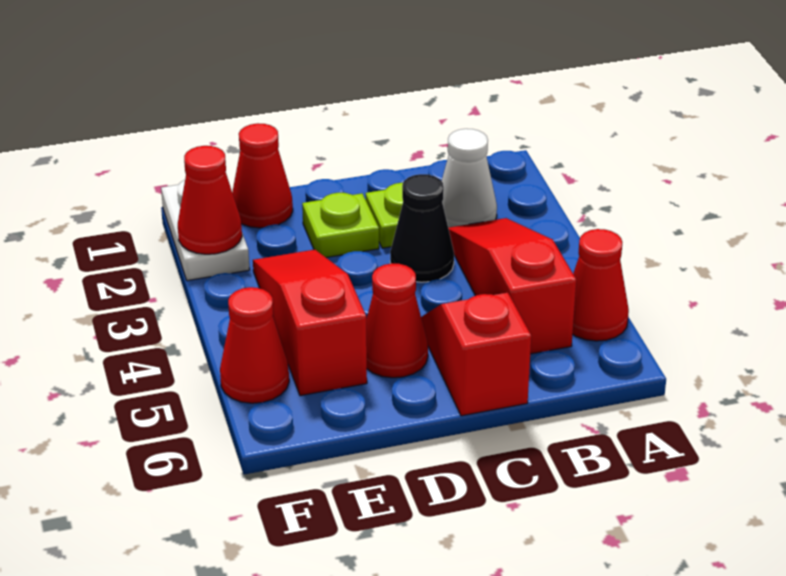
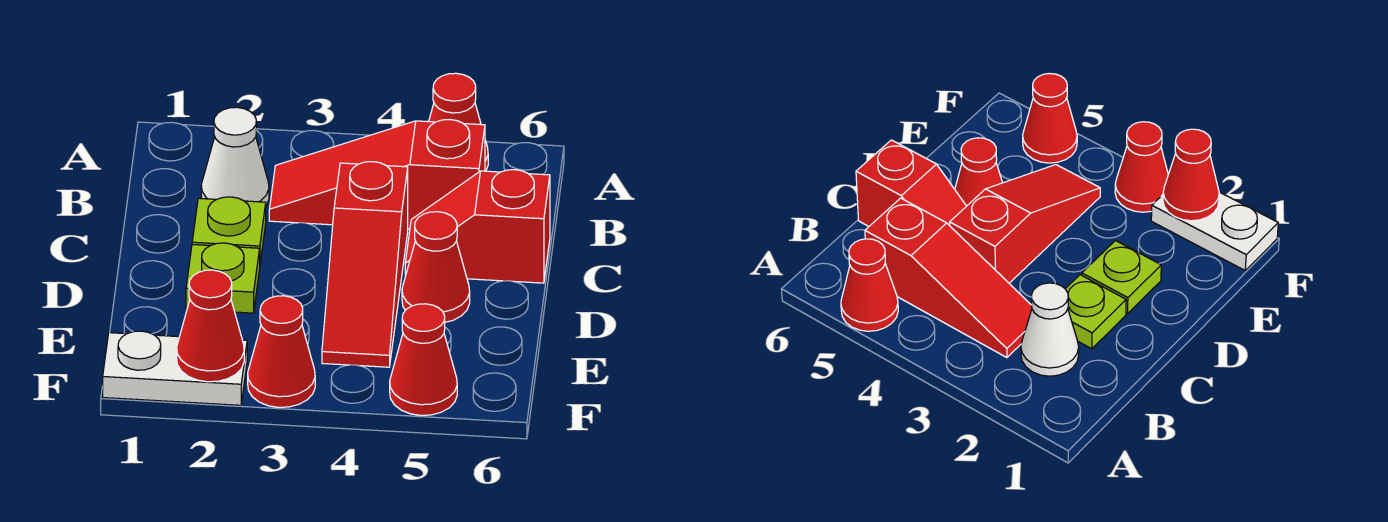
black cone C3 level 1 -> none
red cone E1 level 1 -> red cone F3 level 1
red slope E3:E5 level 1 top 5 -> red slope C4:E4 level 1 top C

